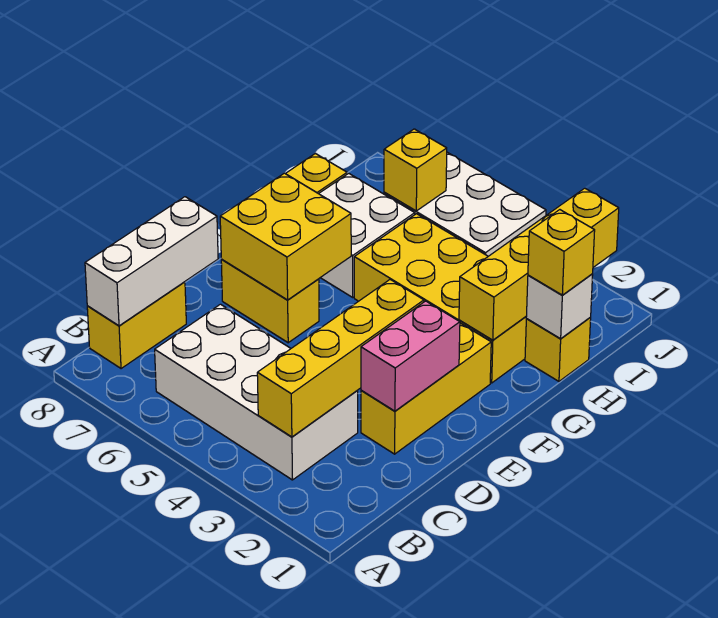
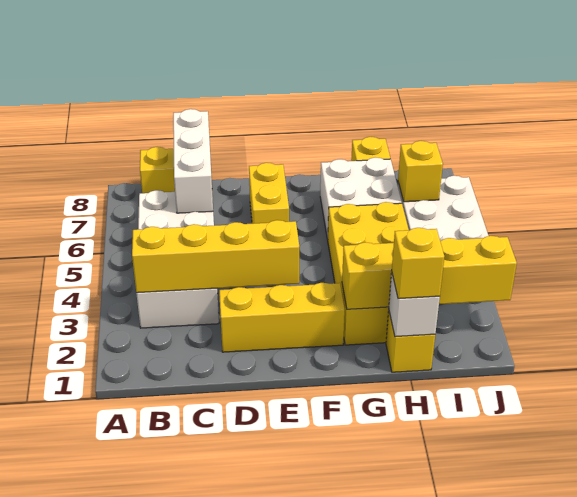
white brick B8:D8 level 2 -> white brick C6:C8 level 2
pink brick D2:E2 level 2 -> none
yellow brick E6:F7 level 2 -> none

